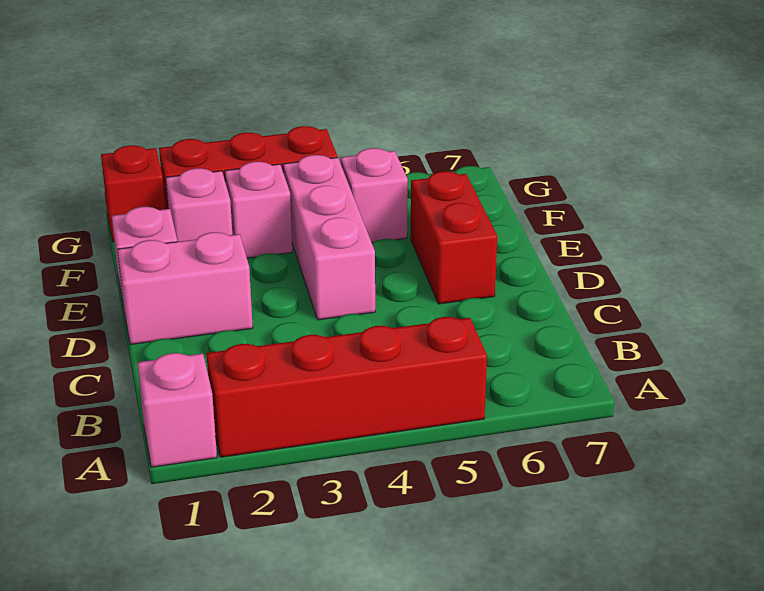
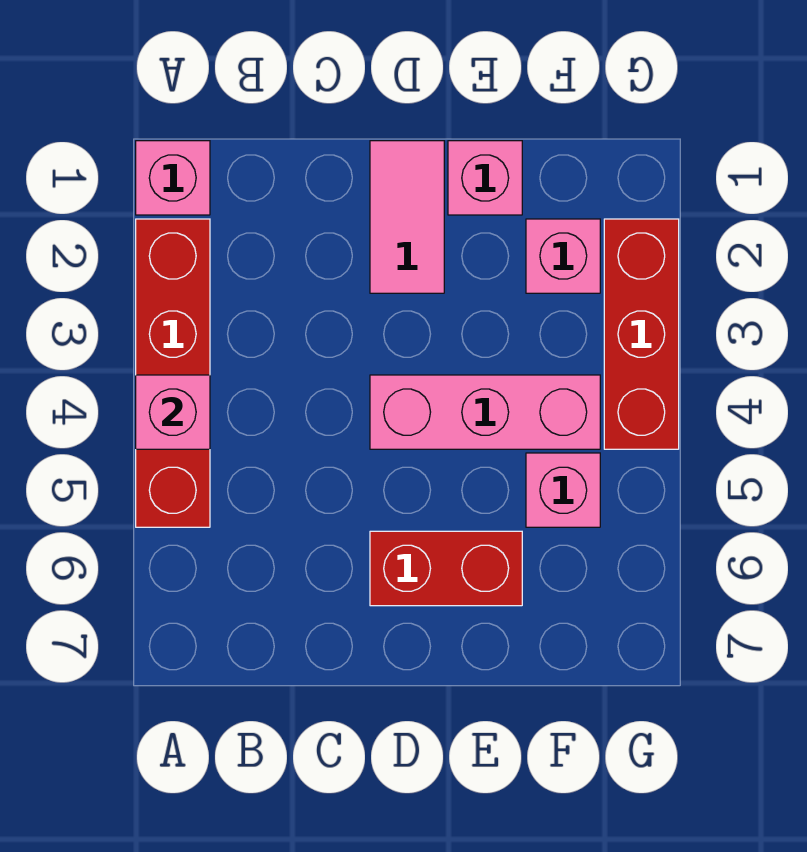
pink brick D1:D2 level 1 -> pink tile D1:D2 level 1
pink brick F3 level 1 -> pink brick A4 level 2
red brick G1 level 1 -> none

